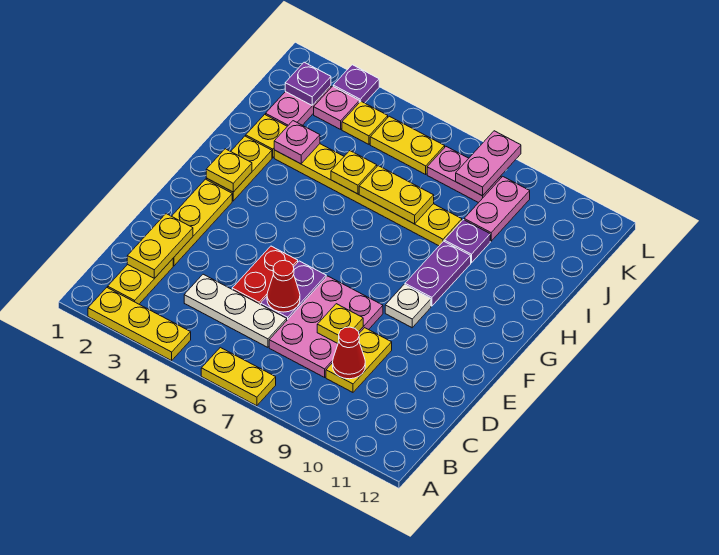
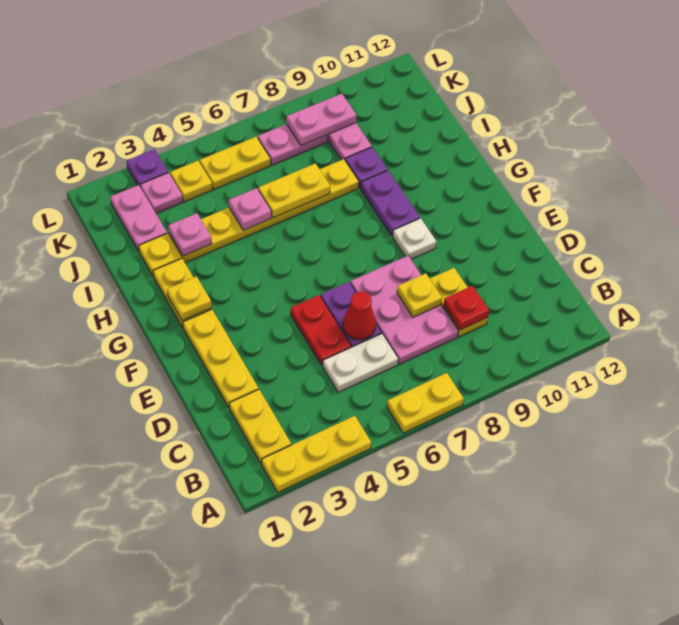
yellow plate C2:D2 level 2 -> none
white plate C4:C6 level 1 -> white plate C5:C6 level 1
red cone C9 level 2 -> red plate C9 level 2
yellow plate I5 level 2 -> pink plate I5 level 2
purple plate K2 level 2 -> none
pink plate K8:L8 level 2 -> pink plate K8:K9 level 2

